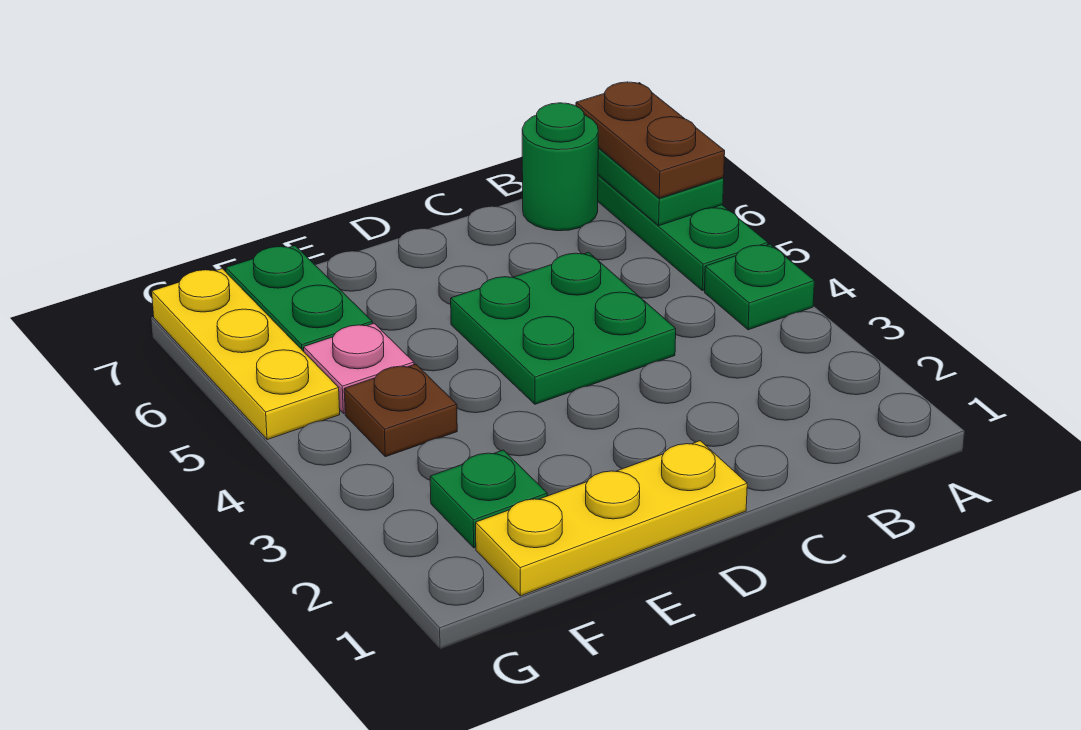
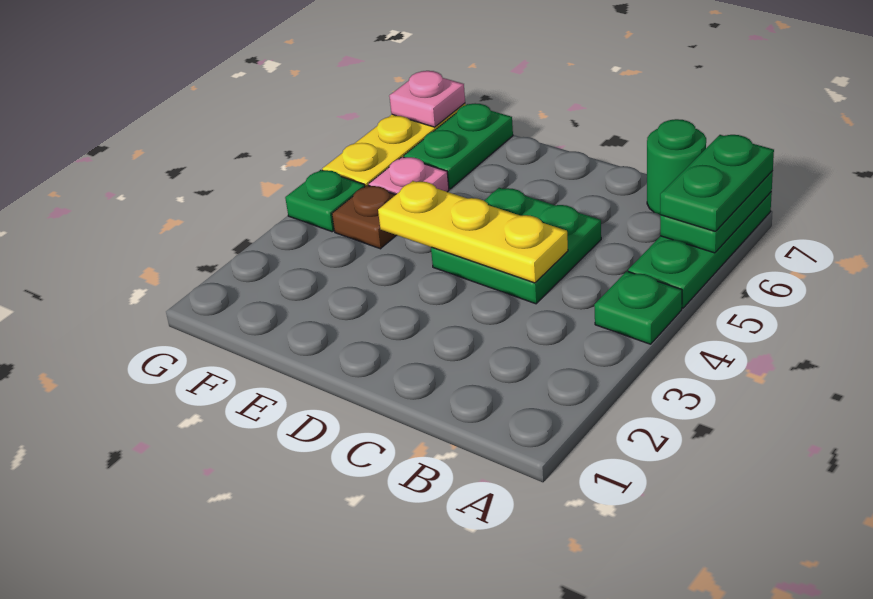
brown plate A6:A7 level 3 -> green plate A6:A7 level 3
yellow plate D1:F1 level 1 -> yellow plate C4:E4 level 2
green plate F2 level 1 -> green plate G4 level 1
none -> pink plate G7 level 2

